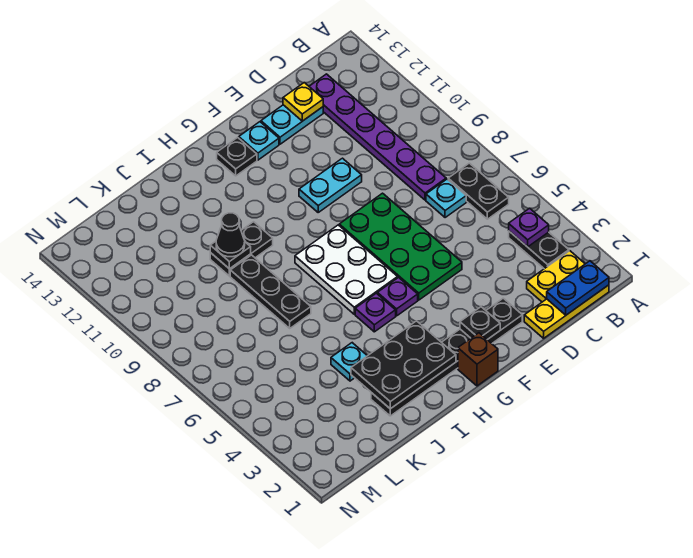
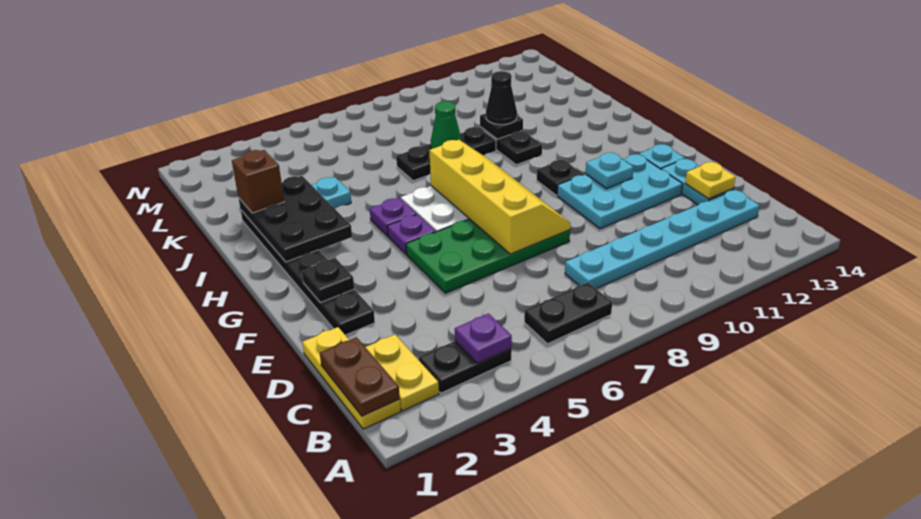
blue plate B1:C1 level 2 -> brown plate B1:C1 level 2
cyan plate C7 level 1 -> cyan plate F11 level 2
purple plate C8:C13 level 1 -> cyan plate C8:C13 level 1
none -> yellow slope E7:H8 level 2 top 7
cyan plate E10:F10 level 1 -> cyan plate E10:F12 level 1
brown brick G1 level 1 -> brown brick J2 level 3
black plate G13 level 1 -> black plate G10 level 1
none -> green cone J8 level 2

